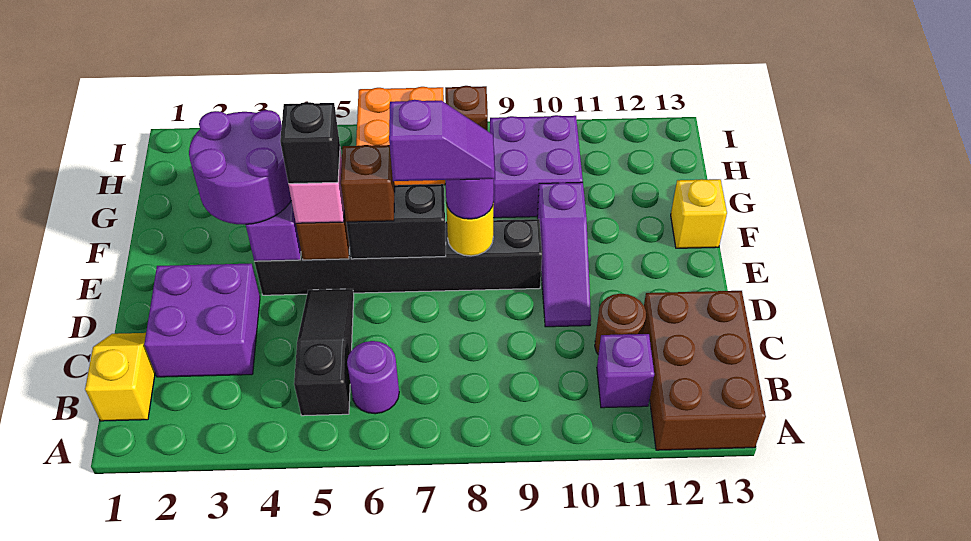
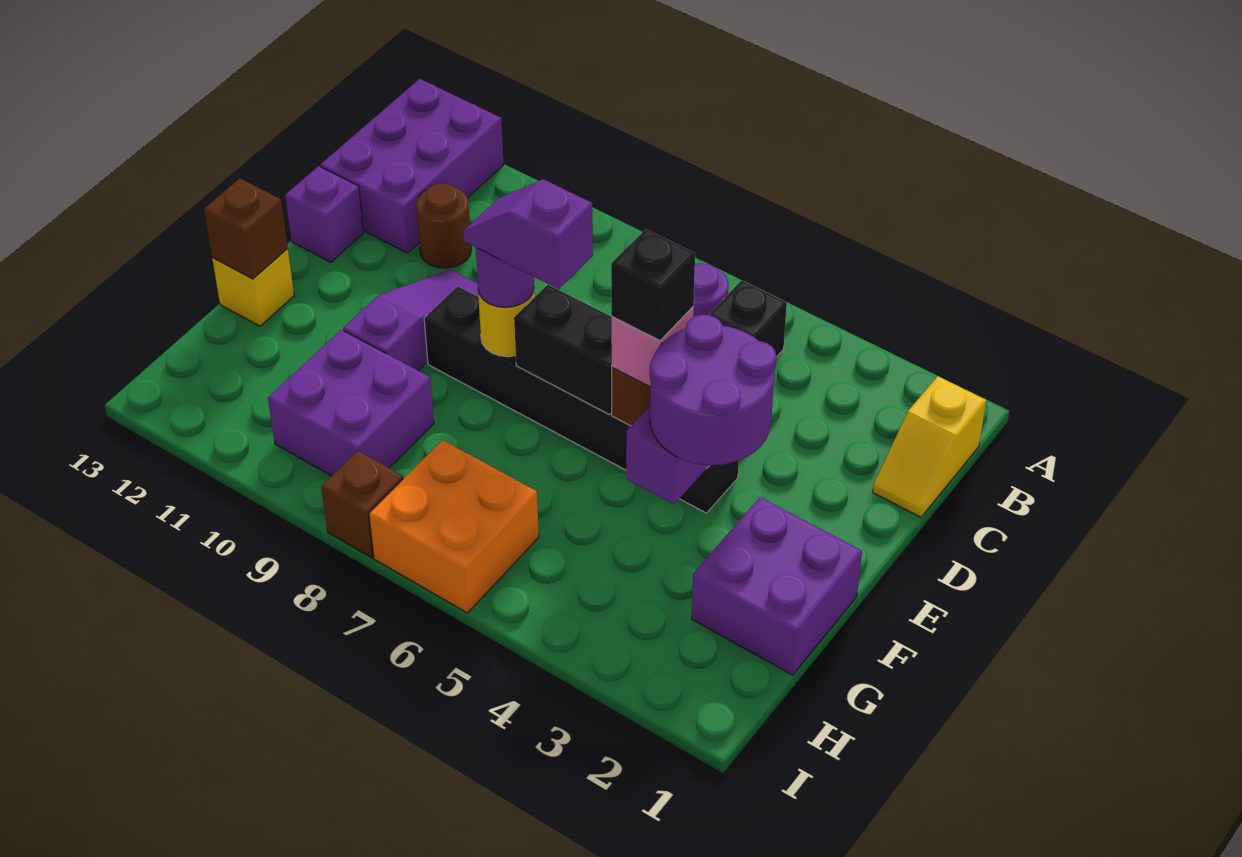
brown brick A12:C13 level 1 -> purple brick A12:C13 level 1
purple brick B11 level 1 -> purple brick D13 level 1
purple brick C2:D3 level 1 -> purple brick F1:G2 level 1
brown brick E6 level 3 -> brown brick F13 level 2

